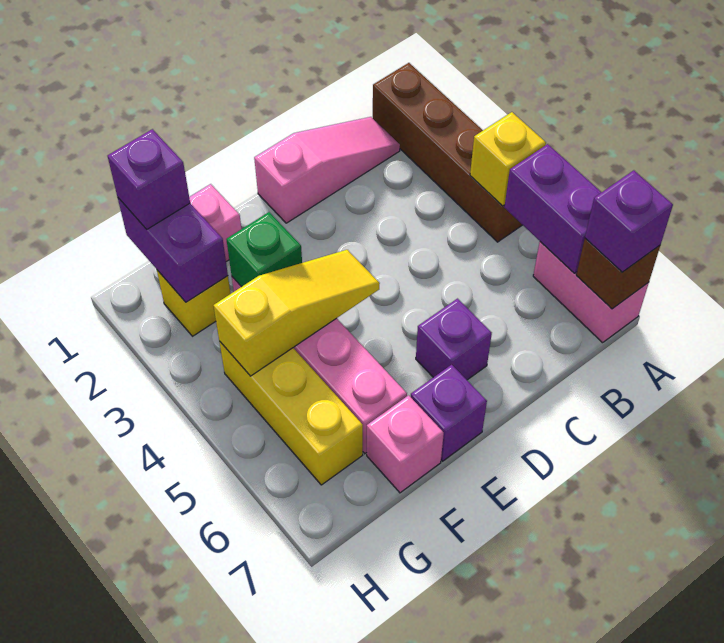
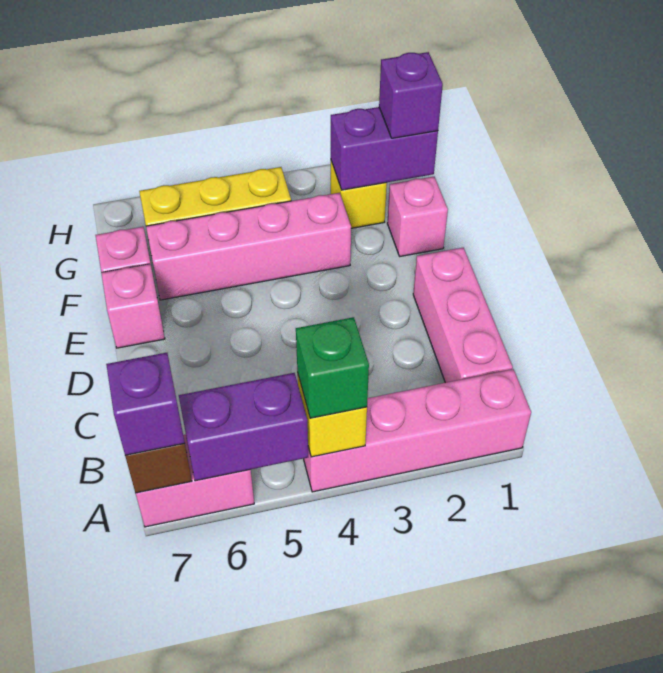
brown brick A1:A4 level 1 -> pink brick A1:A4 level 1
pink slope B1:D1 level 1 top D -> pink brick B1:D1 level 1
purple brick D6 level 1 -> none
yellow slope E4:G4 level 2 top G -> none
purple brick E7 level 1 -> pink brick E7 level 1
green brick F3 level 2 -> green brick A4 level 3

